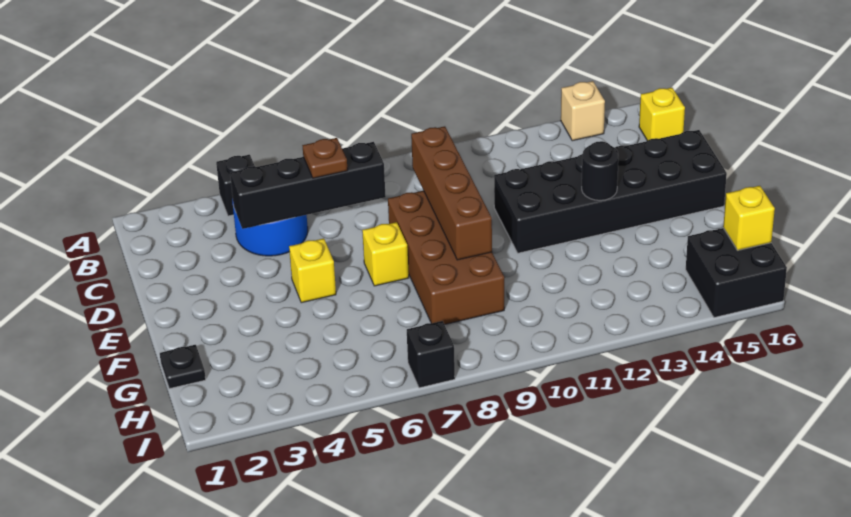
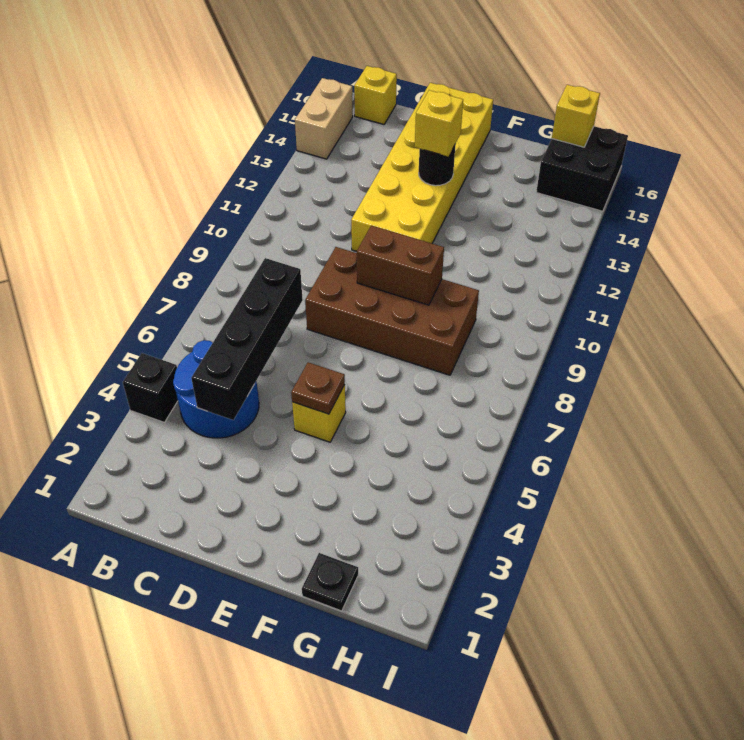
tan brick A14 level 1 -> tan brick A14:A15 level 1
brown plate C6 level 3 -> brown plate E5 level 2
brown brick C9:F9 level 2 -> brown brick E9:F9 level 2
black brick D11:E16 level 1 -> yellow brick D11:E16 level 1
yellow brick E7 level 1 -> yellow brick E13 level 3
black brick I7 level 1 -> none

